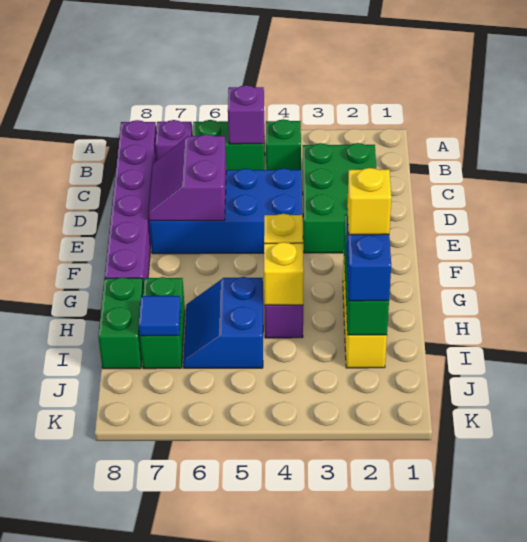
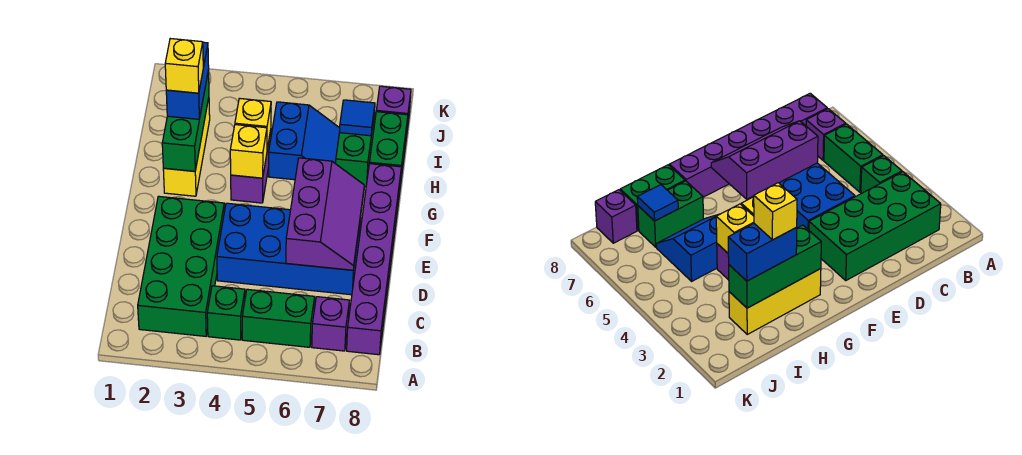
purple brick B5 level 2 -> purple brick J8 level 1
green brick C2:E3 level 1 -> green brick B2:E3 level 1
purple slope D6:E7 level 2 top 6 -> purple slope D6:F7 level 2 top 6

